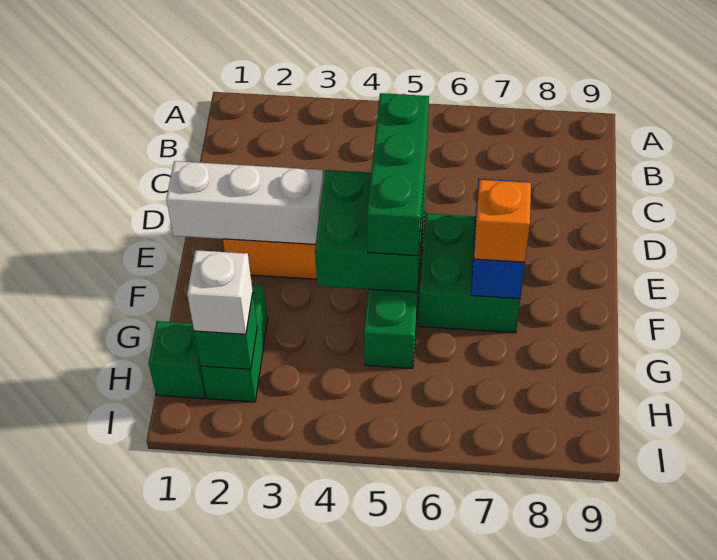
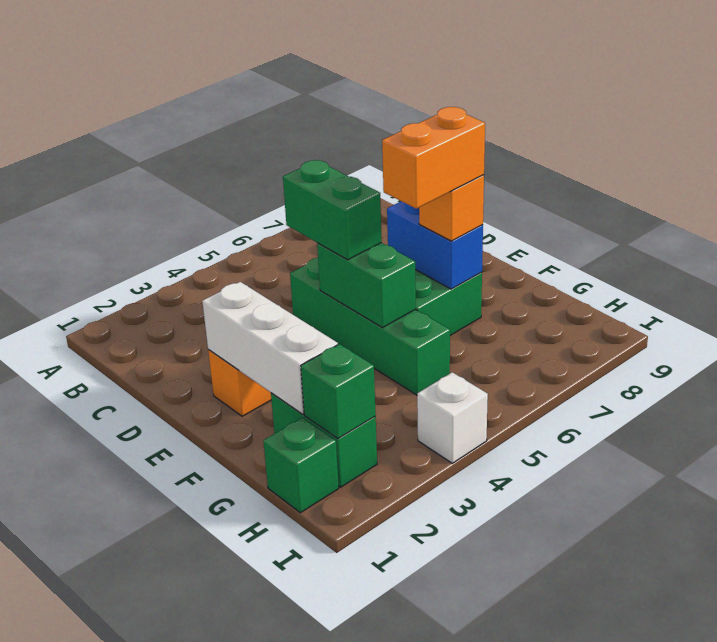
green brick D5:F5 level 3 -> green brick D5:E5 level 3
white brick E1:E3 level 2 -> white brick E2:G2 level 2
green brick E4:F5 level 2 -> green brick E5:F5 level 2
none -> orange brick F6:F7 level 4
white brick H2 level 3 -> white brick I4 level 1

